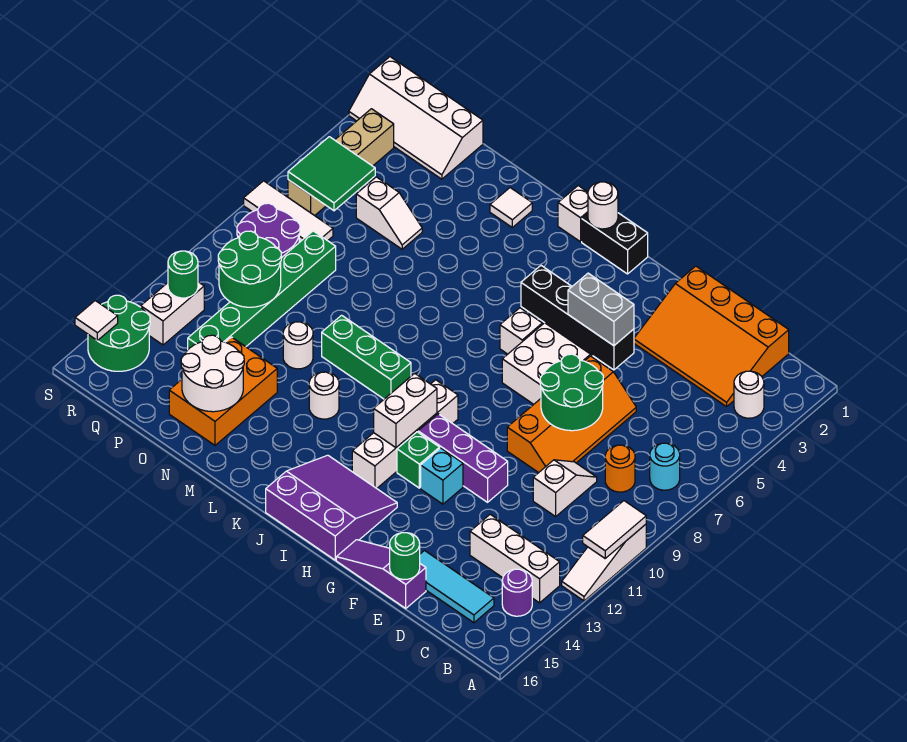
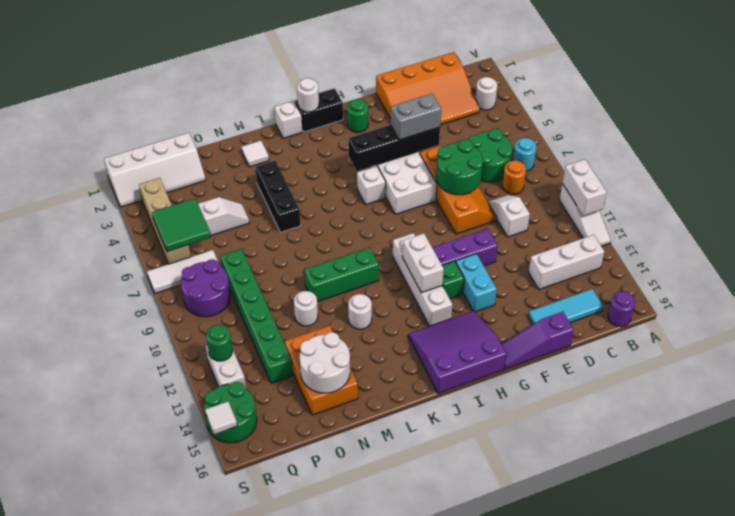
white tile A10:A11 level 2 -> white brick A10:A11 level 2
purple round brick B14 level 1 -> purple round brick B16 level 1
green round brick E16 level 2 -> green round brick H2 level 1
cyan brick G12 level 1 -> cyan brick G12:G13 level 1
none -> black brick M4:M6 level 1
green round brick P10:Q11 level 2 -> green round brick C6:D7 level 1

